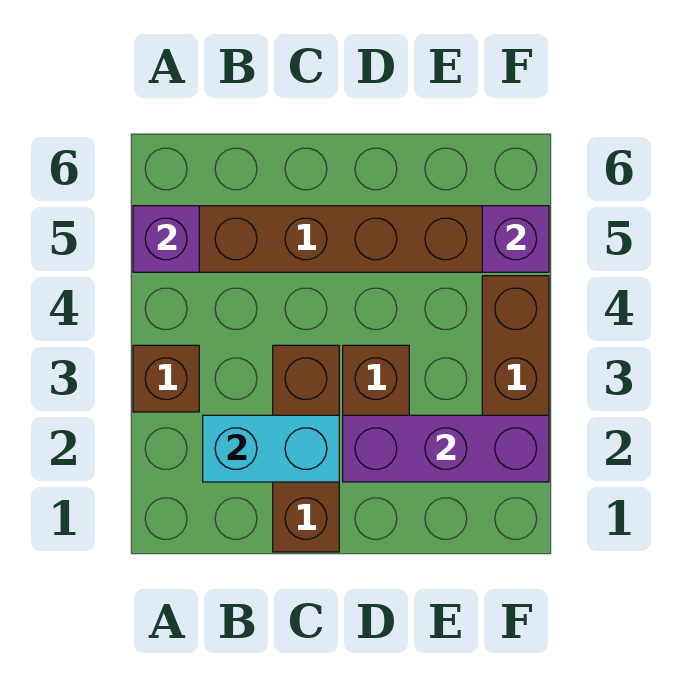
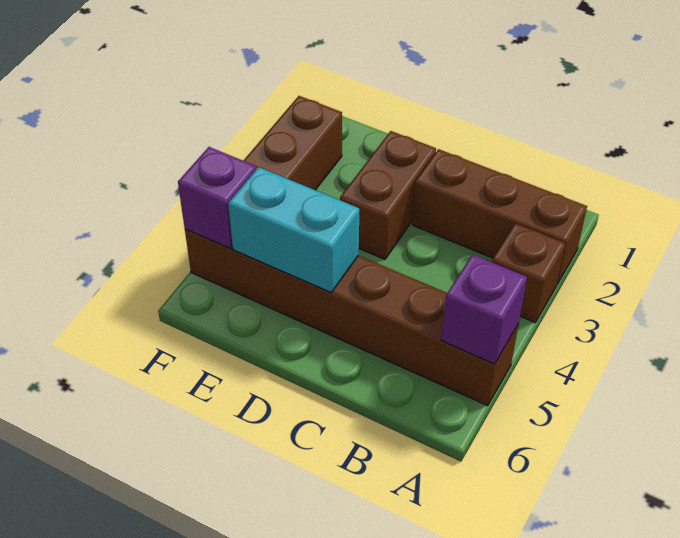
cyan brick B2:C2 level 2 -> cyan brick D5:E5 level 2
brown brick C1:C3 level 1 -> brown brick A2:C2 level 1
purple brick D2:F2 level 2 -> none

